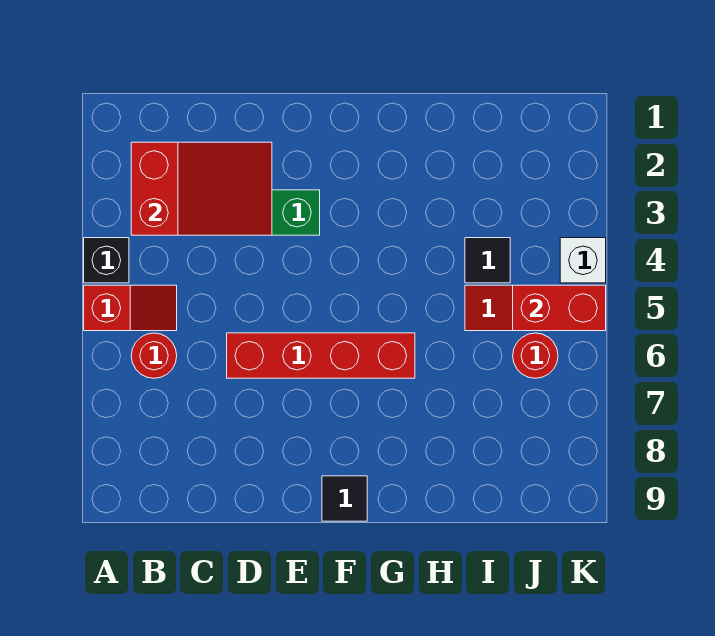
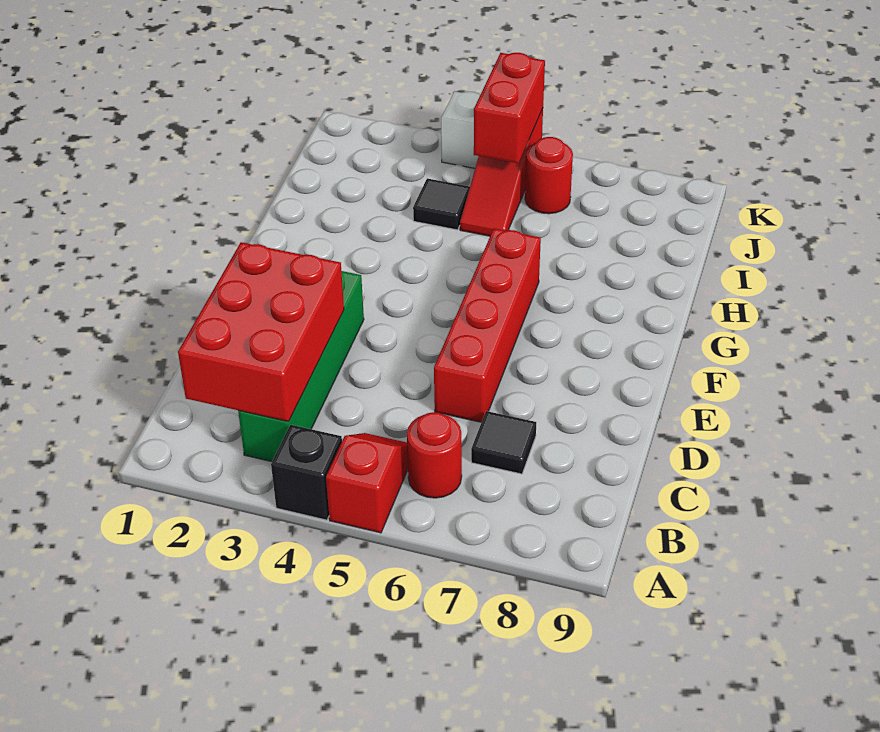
red slope B2:D3 level 2 top B -> red brick B2:D3 level 2
black tile F9 level 1 -> black tile C7 level 1

